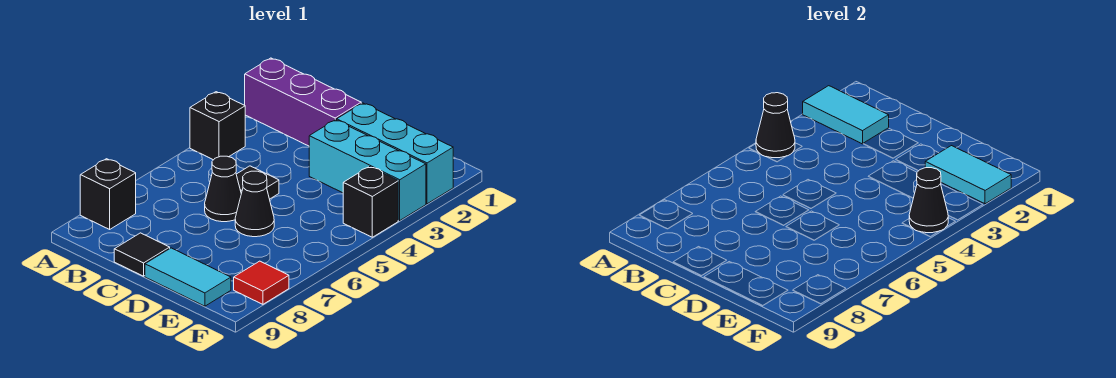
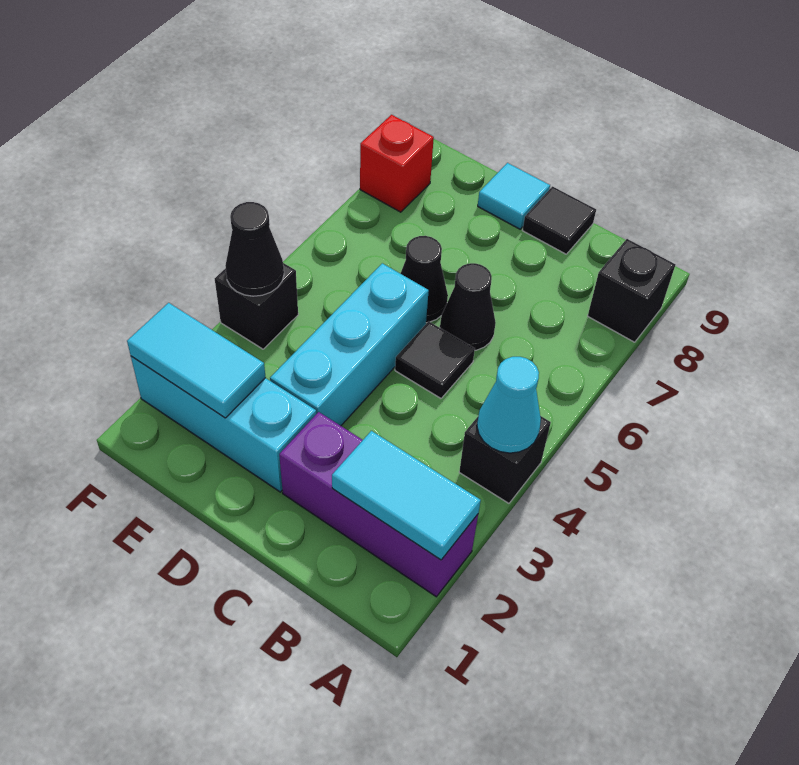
black cone A4 level 2 -> cyan cone A4 level 2
cyan brick D3:F3 level 1 -> cyan brick D3:D5 level 1
cyan tile D9:E9 level 1 -> cyan tile D9 level 1
red tile F8 level 1 -> red brick F8 level 1

